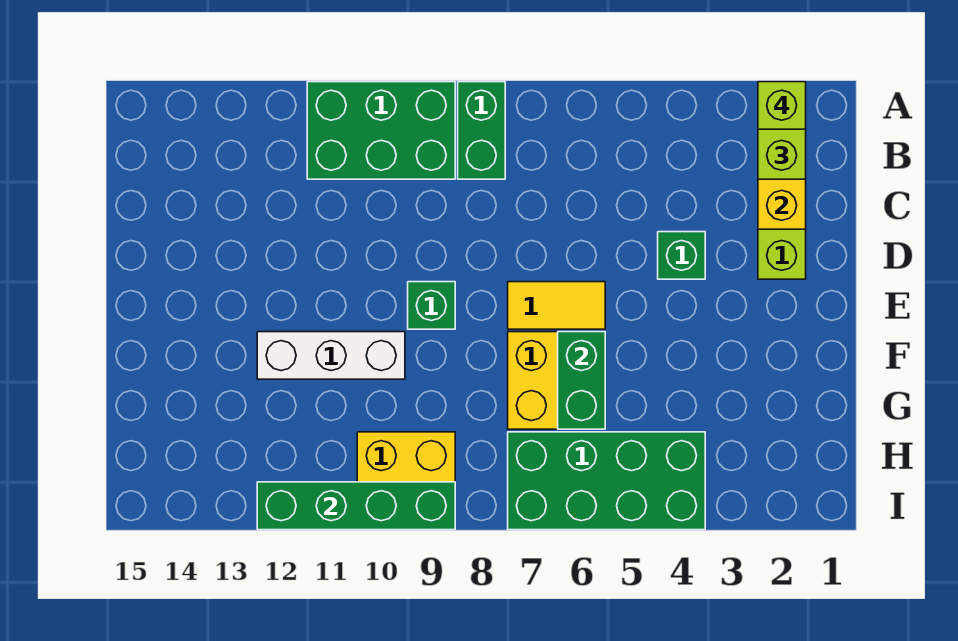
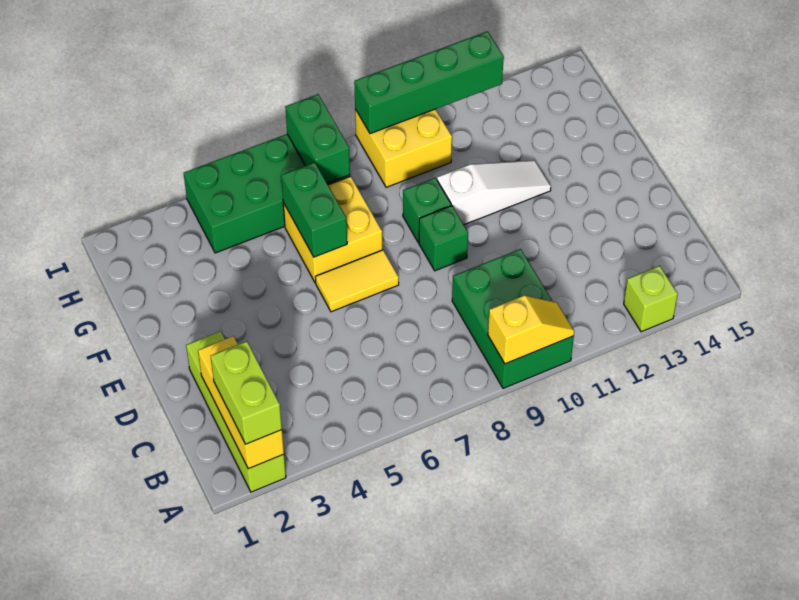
lime brick A2 level 4 -> lime brick A13 level 1
green brick A8:B8 level 1 -> green brick H7:I7 level 2
green brick A9:B11 level 1 -> green brick A9:C10 level 1
none -> yellow slope A9:A10 level 2 top 9
green brick D4 level 1 -> green brick F9 level 1
white brick F10:F12 level 1 -> white slope F10:F12 level 1 top 10

